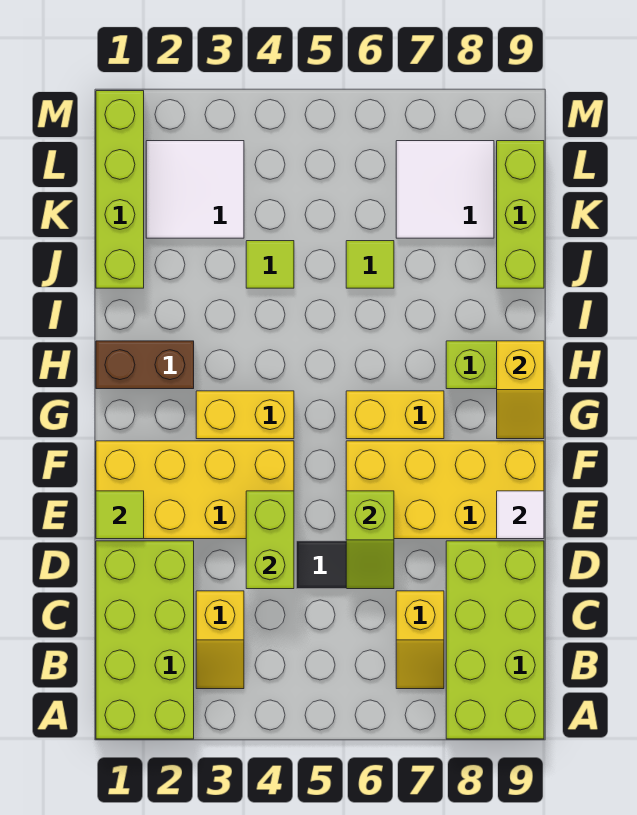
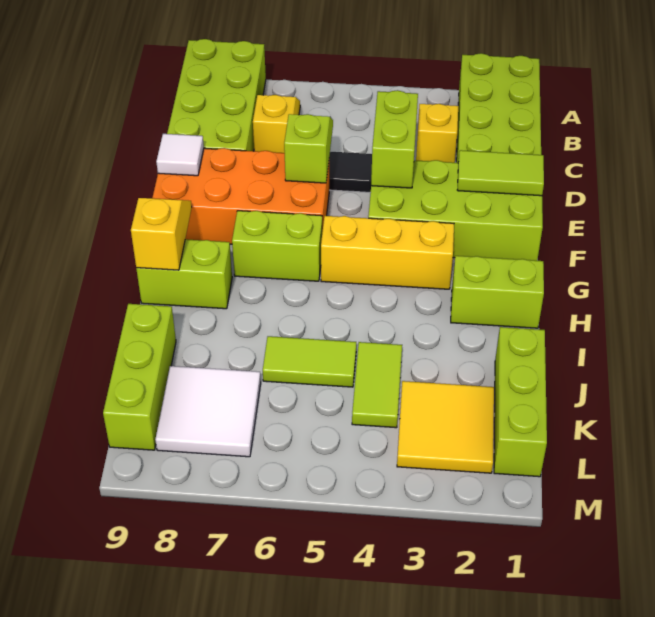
yellow brick E1:F4 level 1 -> lime brick E1:F4 level 1
lime tile E1 level 2 -> lime tile E1:E2 level 2
yellow brick E6:F9 level 1 -> orange brick E6:F9 level 1
yellow brick G3:G4 level 1 -> yellow brick G3:G5 level 1
yellow brick G6:G7 level 1 -> lime brick G6:G7 level 1
brown brick H1:H2 level 1 -> lime brick H1:H2 level 1
lime brick J1:M1 level 1 -> lime brick J1:L1 level 1
lime tile J4 level 1 -> lime tile J4:K4 level 1
lime tile J6 level 1 -> lime tile J5:J6 level 1
white tile K2:L3 level 1 -> yellow tile K2:L3 level 1

